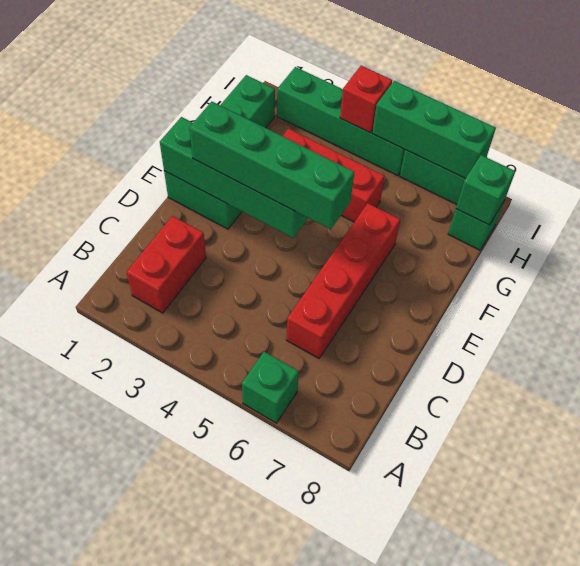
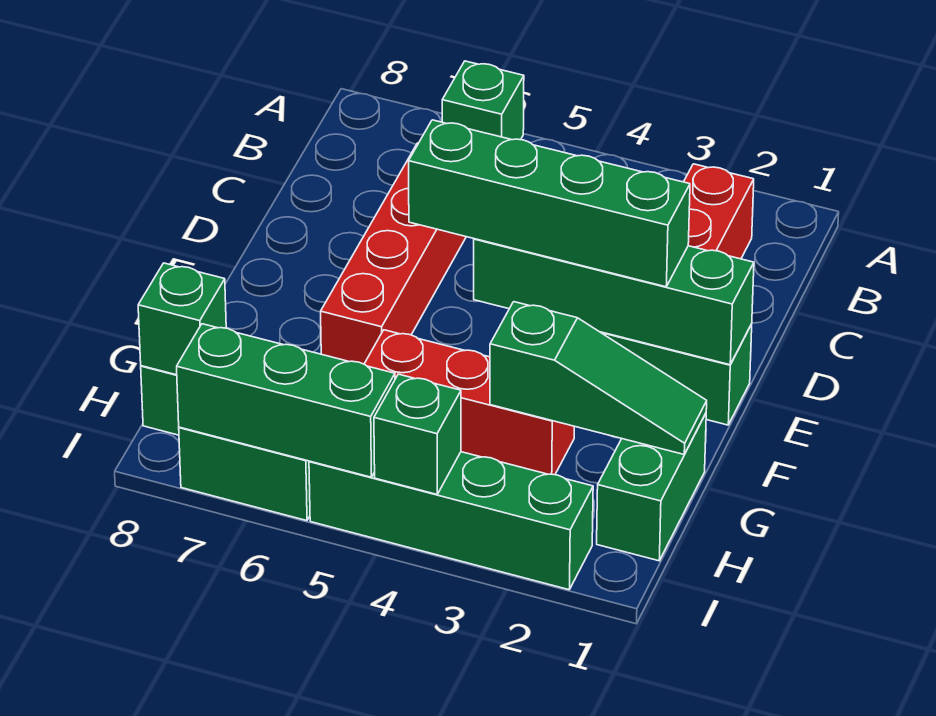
none -> green slope G1:G3 level 2 top 3
red brick I4 level 2 -> green brick I4 level 2

